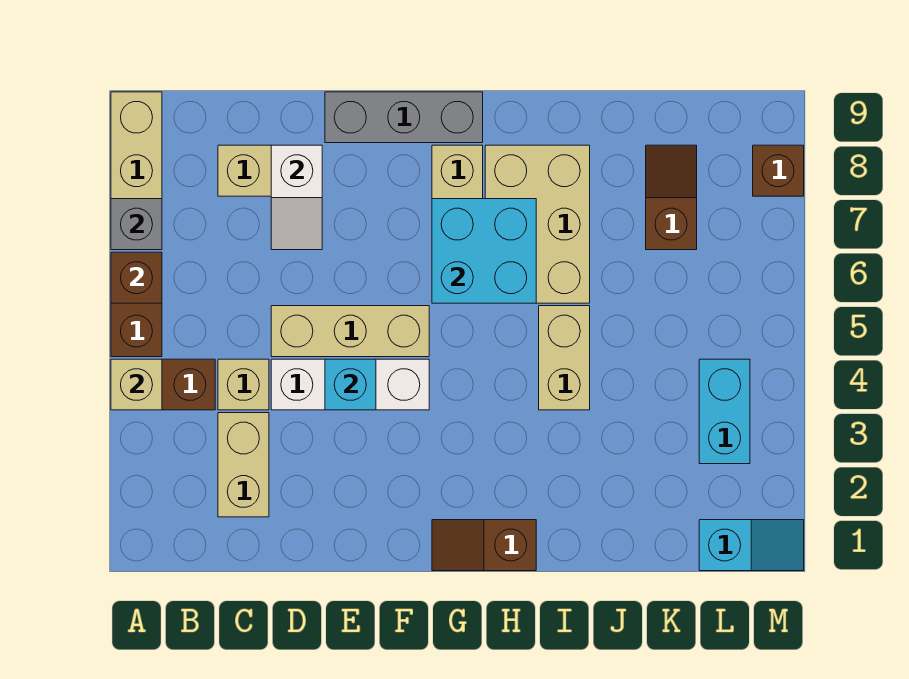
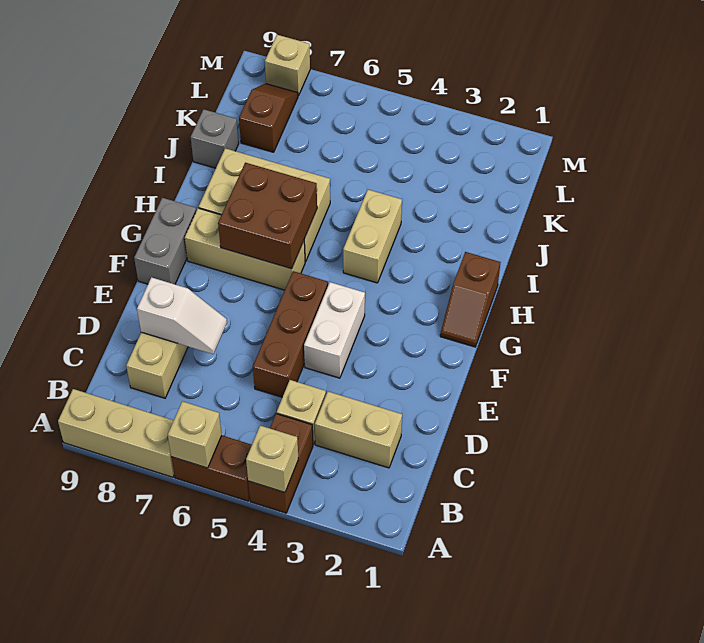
brown brick A6 level 2 -> tan brick A6 level 2
grey brick A7 level 2 -> grey brick J9 level 1
white brick D4:F4 level 1 -> white brick E4:F4 level 1
tan brick D5:F5 level 1 -> brown brick D5:F5 level 1
cyan brick E4 level 2 -> none
grey brick E9:G9 level 1 -> grey brick F9:G9 level 1
cyan brick G6:H7 level 2 -> brown brick G6:H7 level 2
tan brick I4:I5 level 1 -> tan brick H4:I4 level 1
brown slope K7:K8 level 1 top 7 -> brown slope K8:L8 level 1 top K
cyan slope L1:M1 level 1 top L -> none
cyan brick L3:L4 level 1 -> none
brown brick M8 level 1 -> tan brick M8 level 1

